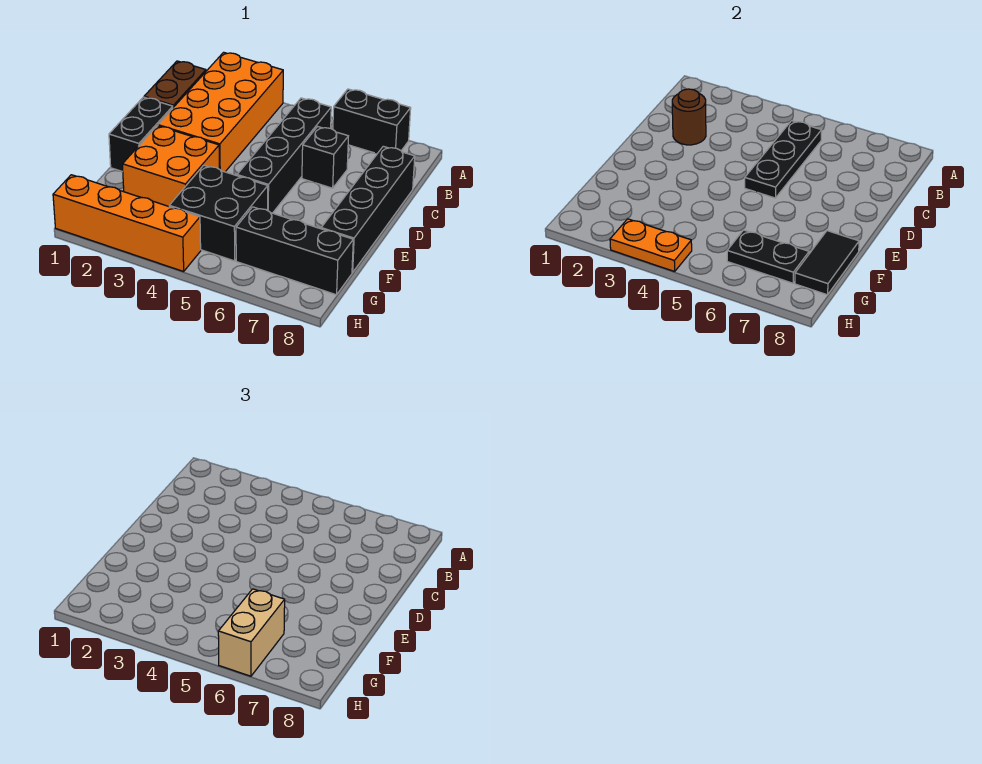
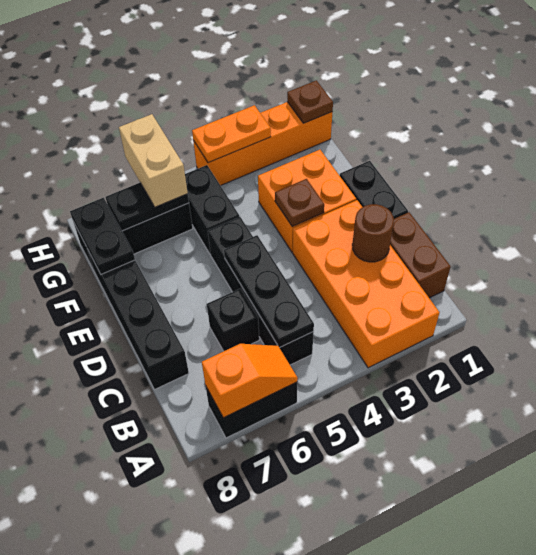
none -> orange slope A6:A7 level 2 top 7
none -> brown plate E3 level 2
black brick F4:G5 level 1 -> black brick F5:G5 level 1
black tile F8:G8 level 2 -> black plate F8:G8 level 2
none -> brown plate H1 level 2

